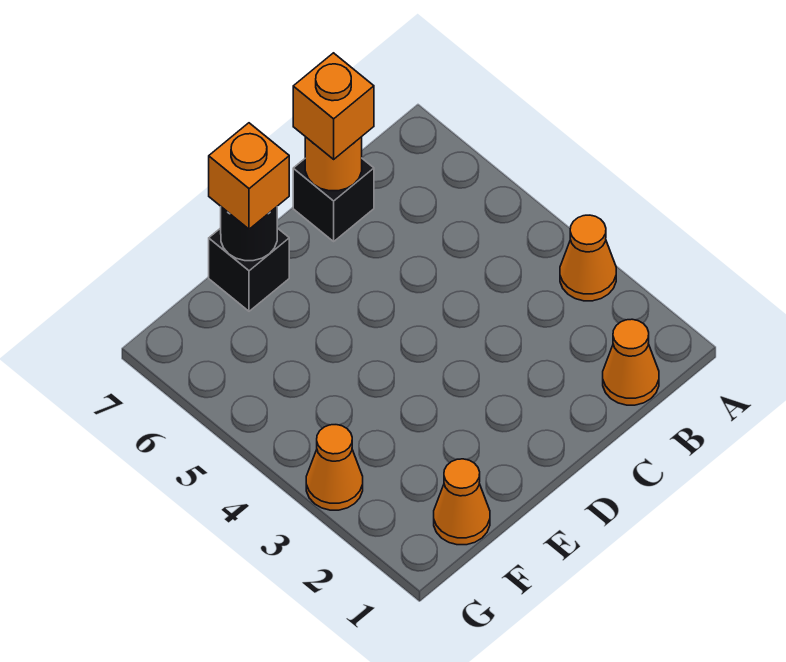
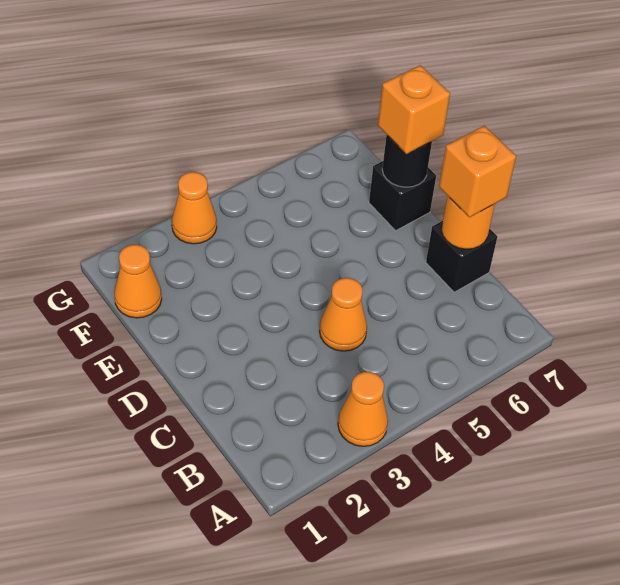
orange cone B1 level 1 -> orange cone C4 level 1

